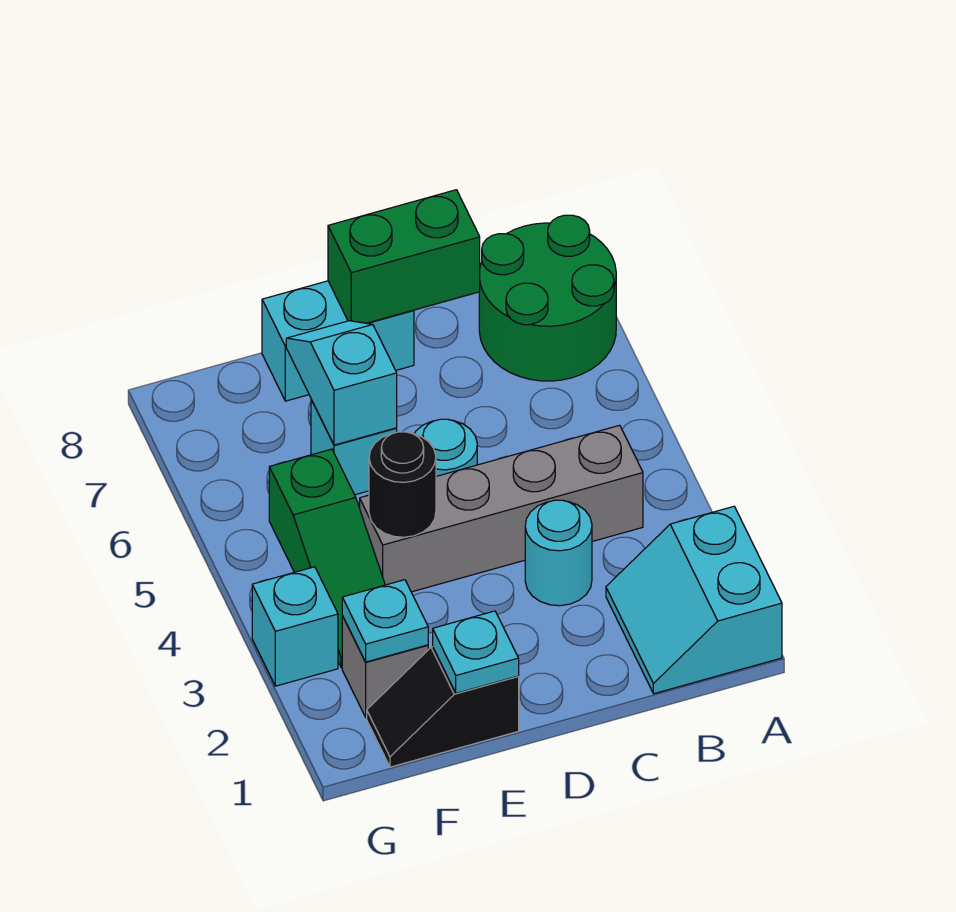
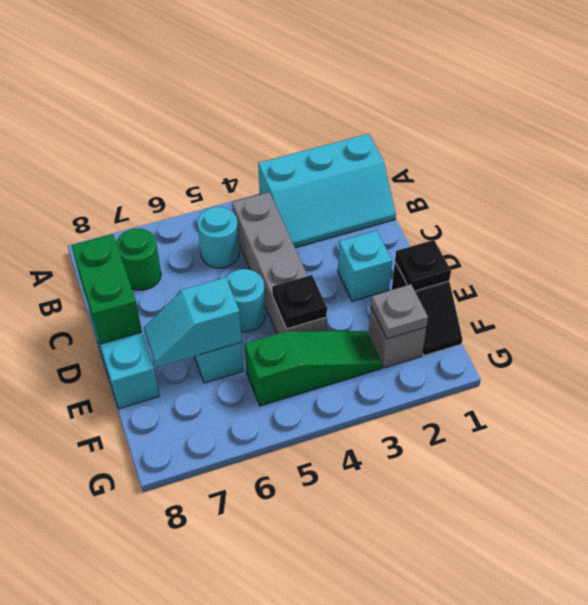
cyan slope A1:B2 level 1 top A -> cyan slope A1:B3 level 1 top A
green round brick A7:B8 level 1 -> green round brick B7 level 1
cyan round brick C3 level 1 -> cyan round brick B5 level 1
cyan plate E1 level 2 -> black plate E1 level 2
black round brick E4 level 2 -> black plate E4 level 2
cyan plate F2 level 2 -> grey plate F2 level 2
cyan brick G3 level 1 -> cyan brick D2 level 1

